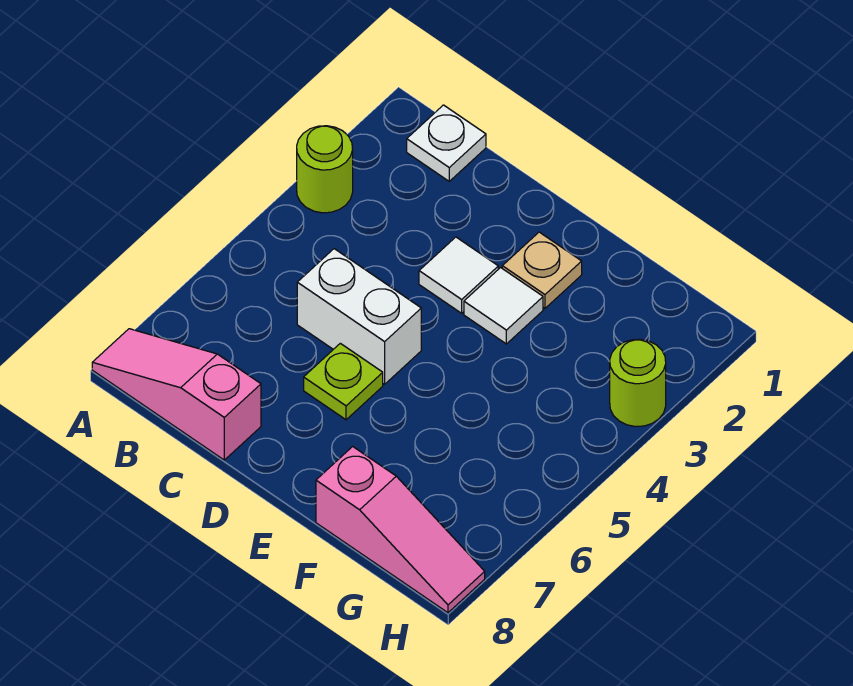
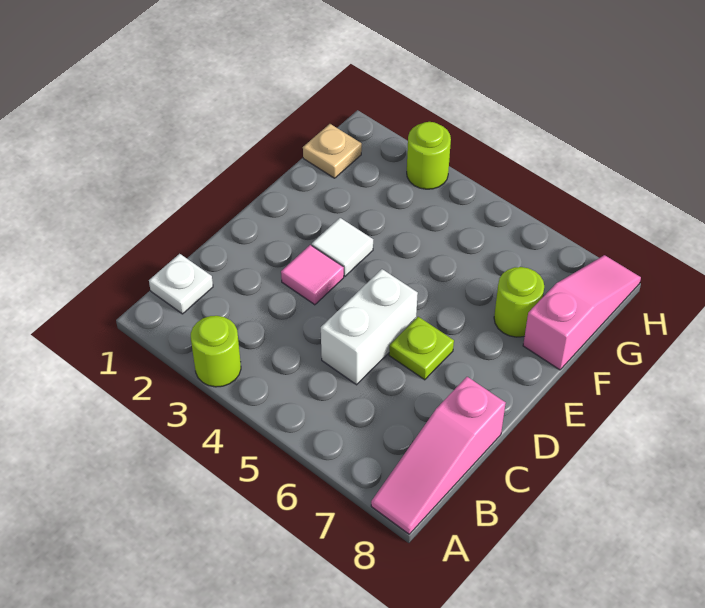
white tile D3 level 1 -> pink tile D3 level 1
tan plate E2 level 1 -> tan plate G1 level 1
none -> lime round brick F7 level 1

